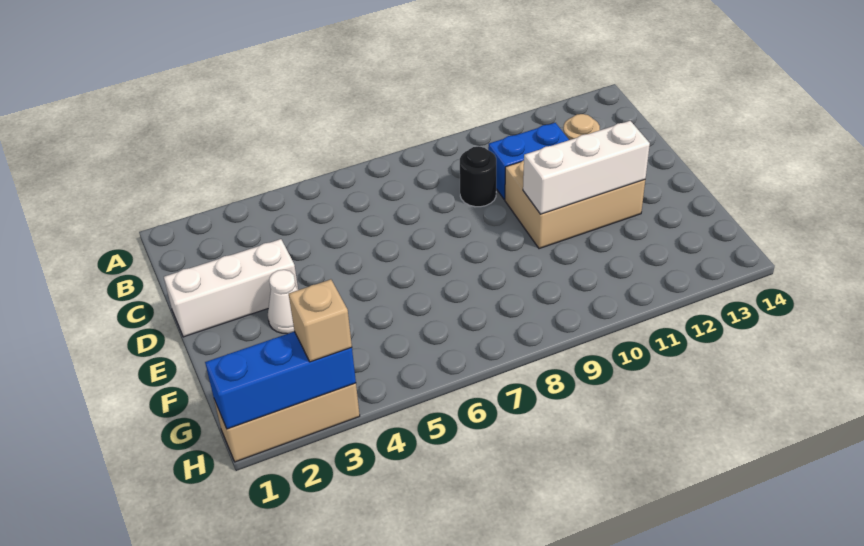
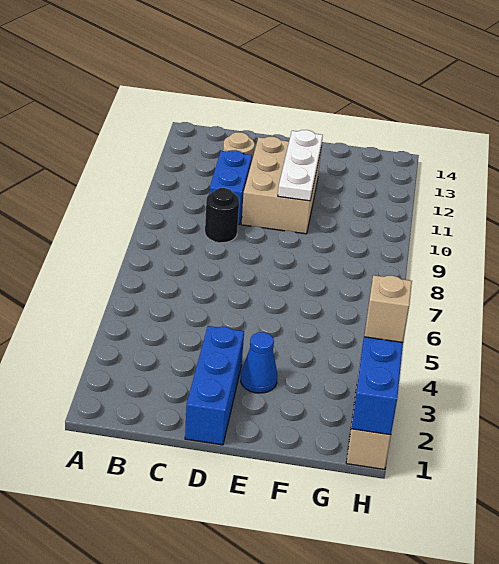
white brick D1:D3 level 1 -> blue brick D1:D3 level 1
white cone E3 level 1 -> blue cone E3 level 1
white brick E10:E12 level 2 -> white plate E10:E12 level 2

